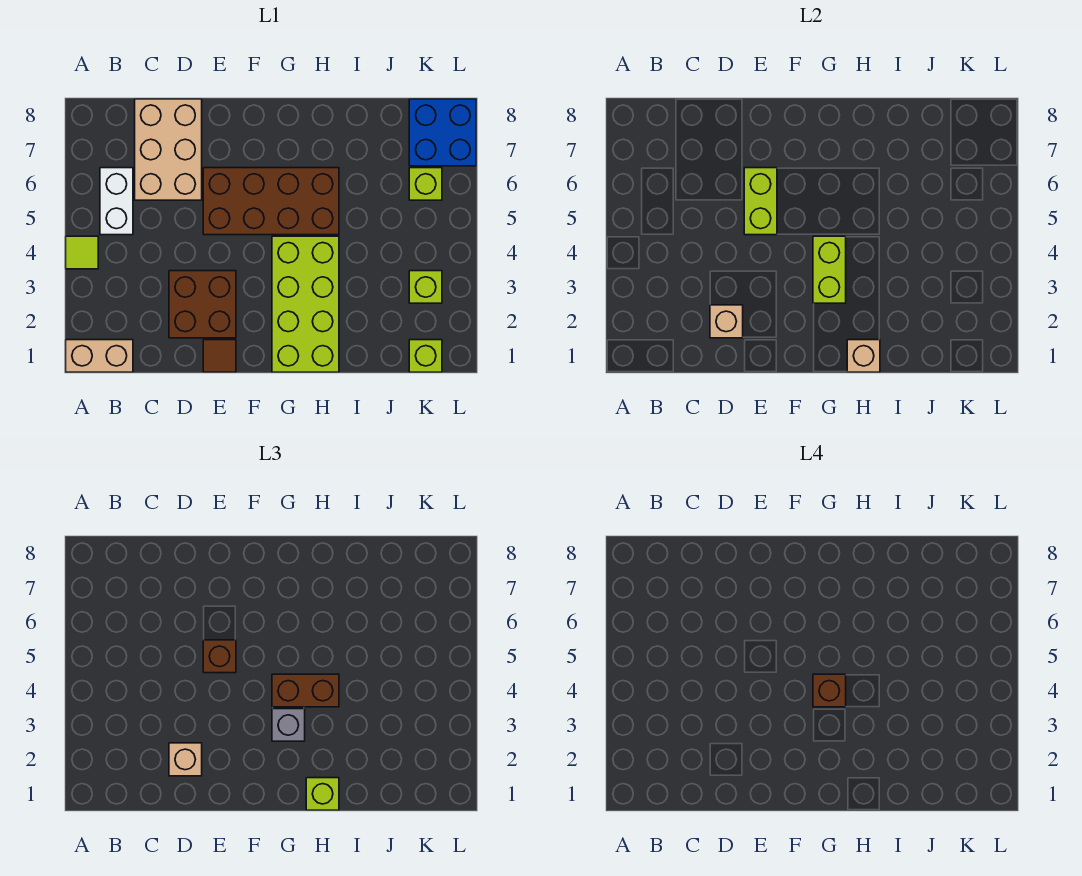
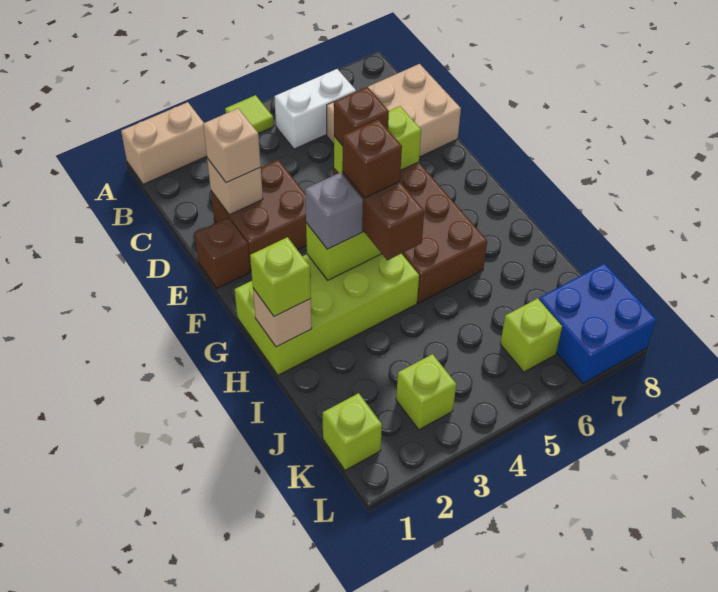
tan brick A1:B1 level 1 -> tan brick A1:A2 level 1
brown tile E1 level 1 -> brown brick E1 level 1

